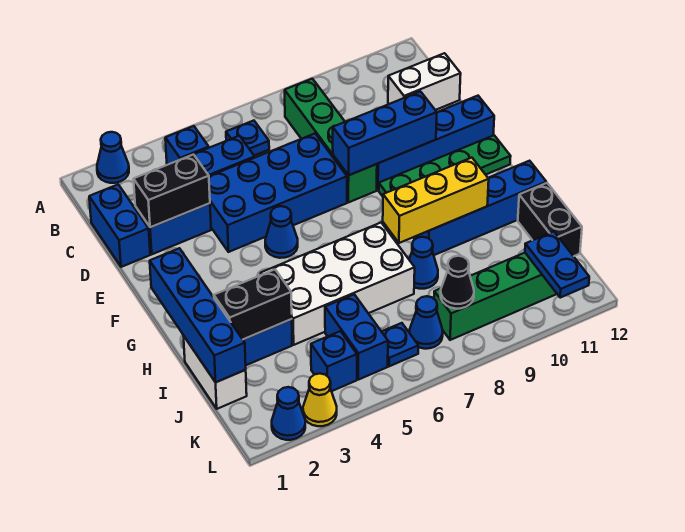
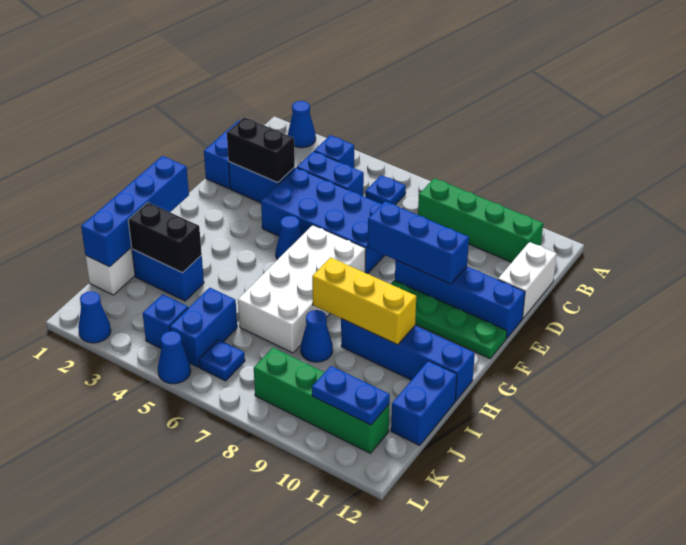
green brick B8:E8 level 1 -> green brick B8:B11 level 1
white brick C11:C12 level 1 -> white brick C12:D12 level 1
white brick H4:I7 level 1 -> white brick F6:I7 level 1
black brick I12:J12 level 1 -> blue brick I12:J12 level 1
blue cone K7 level 1 -> blue cone L5 level 1
black cone K8 level 2 -> none
blue plate K11:L11 level 2 -> blue plate K10:K11 level 2
yellow cone L3 level 1 -> none

